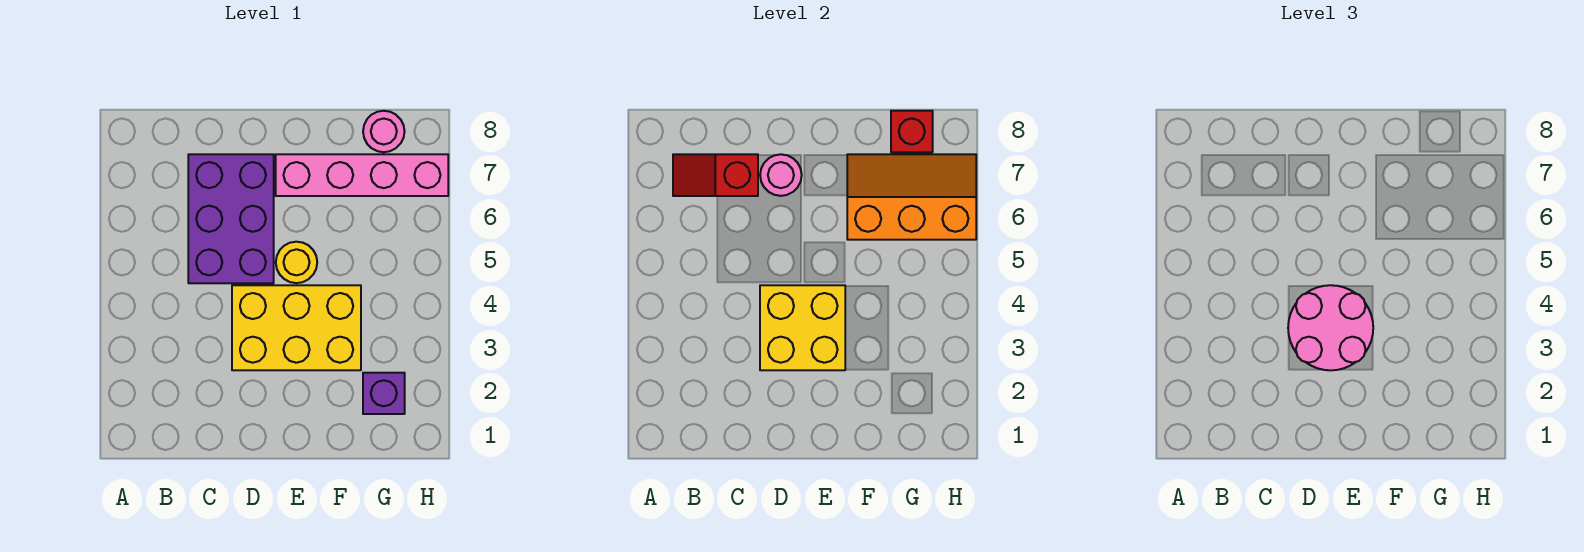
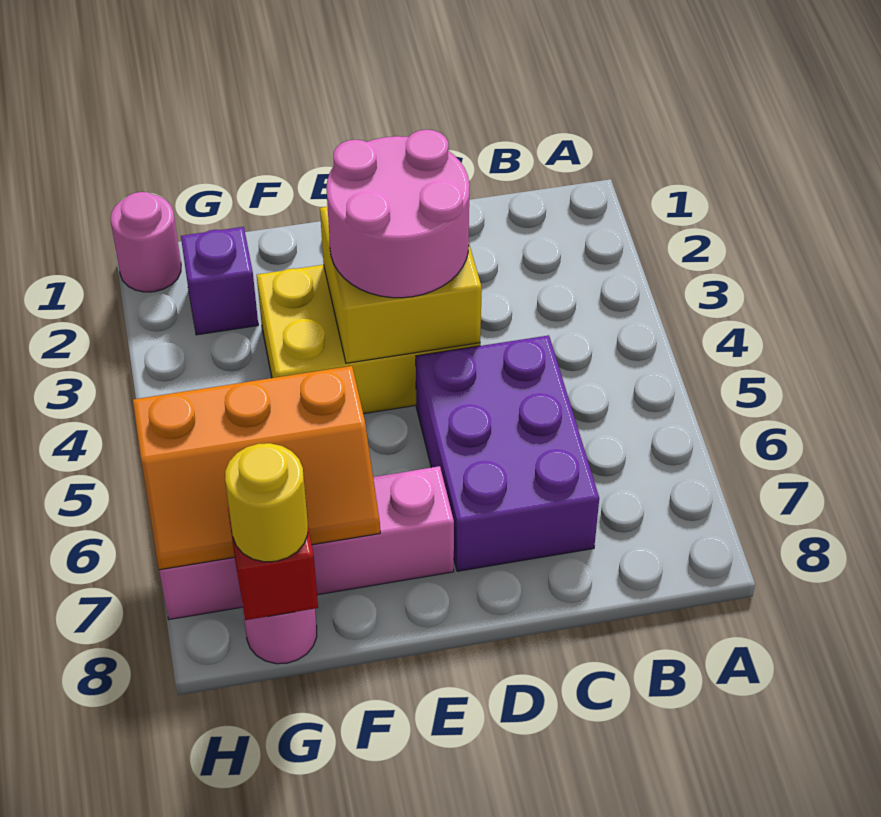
red slope B7:C7 level 2 top C -> none
pink round brick D7 level 2 -> pink round brick H1 level 1
yellow round brick E5 level 1 -> yellow round brick G8 level 3

